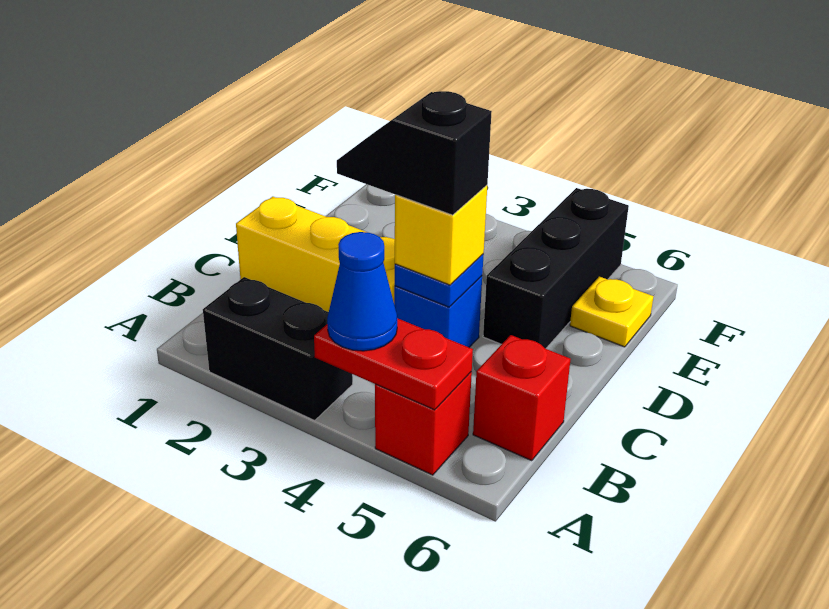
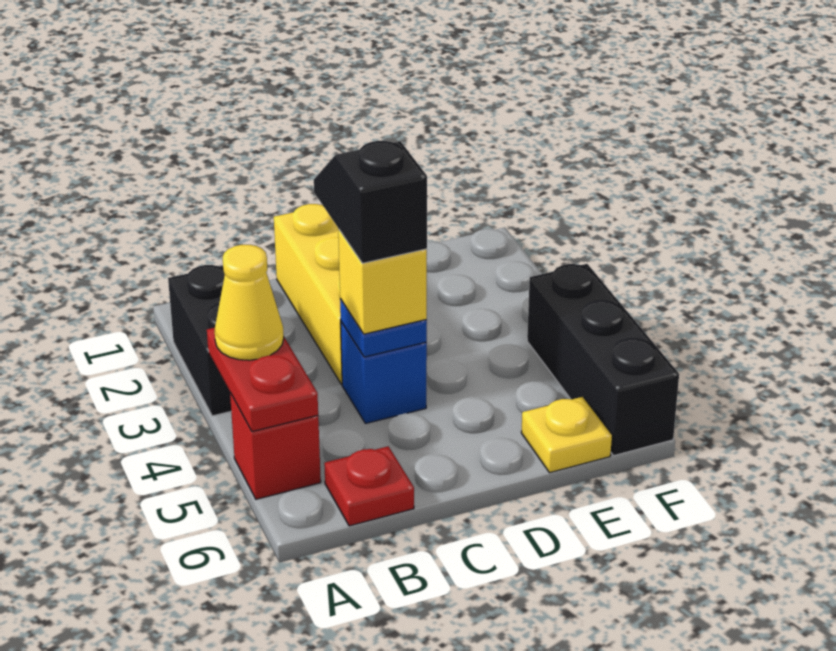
blue cone A4 level 3 -> yellow cone A4 level 3
red brick B6 level 1 -> red plate B6 level 1
black brick D5:F5 level 1 -> black brick F4:F6 level 1

